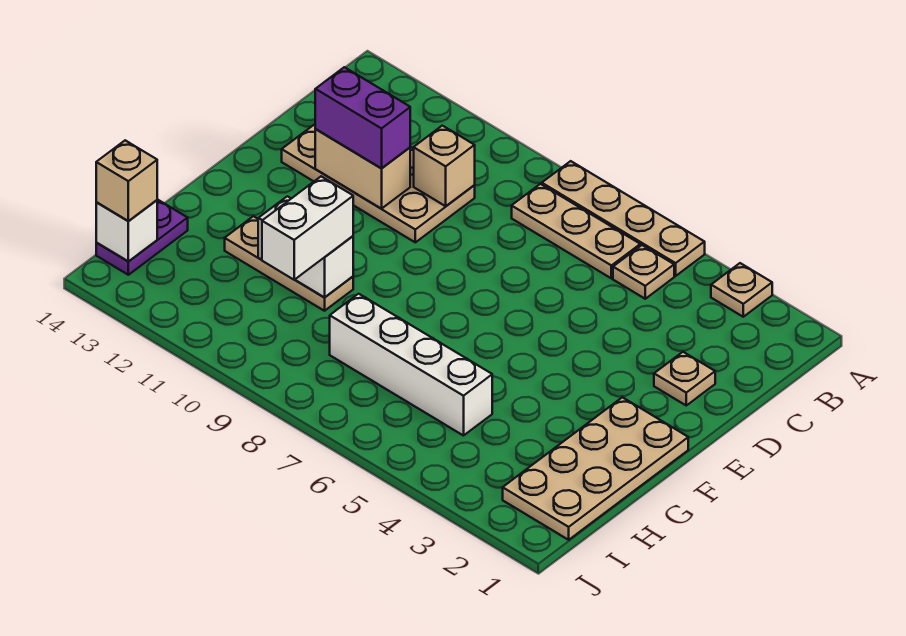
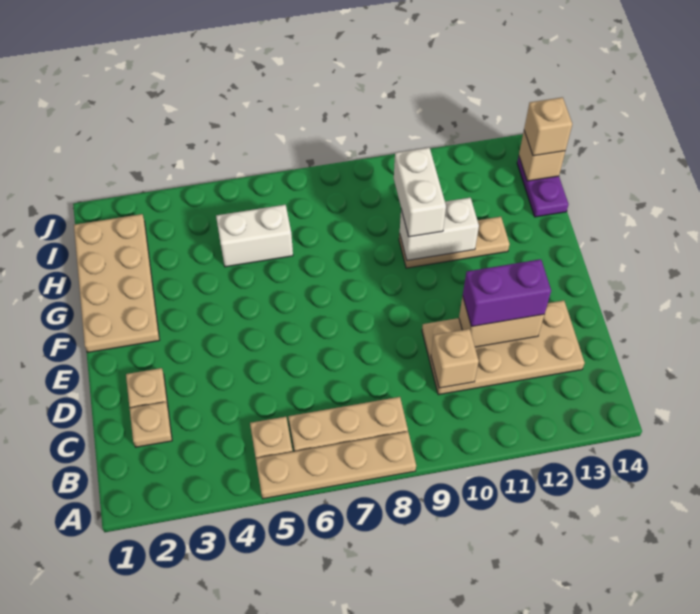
tan plate A3 level 1 -> tan plate C2 level 1
white brick H5:H8 level 1 -> white brick H5:H6 level 1
white brick I14 level 2 -> tan brick I14 level 2

